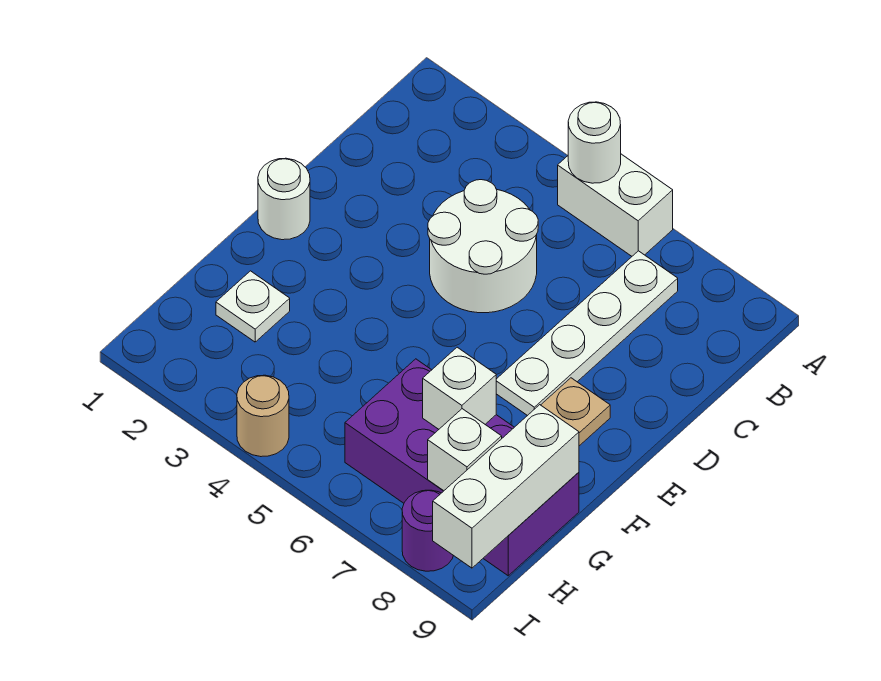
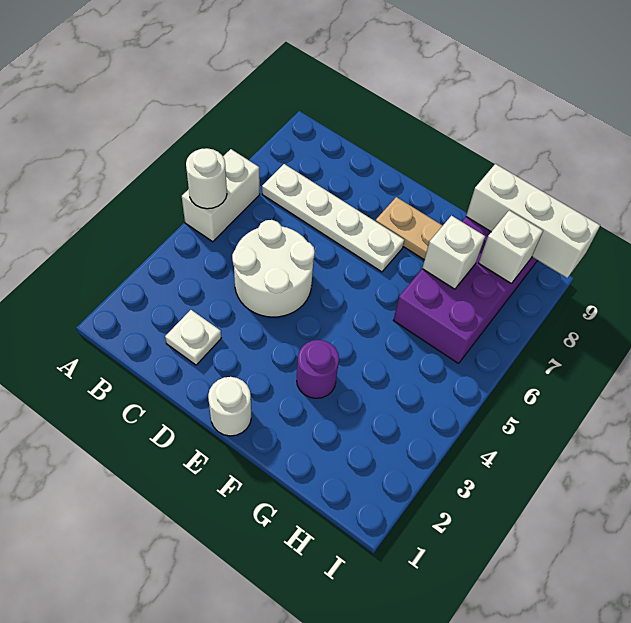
white plate G2 level 1 -> white plate C2 level 1
tan round brick I4 level 1 -> none
purple round brick I8 level 1 -> purple round brick F3 level 1

